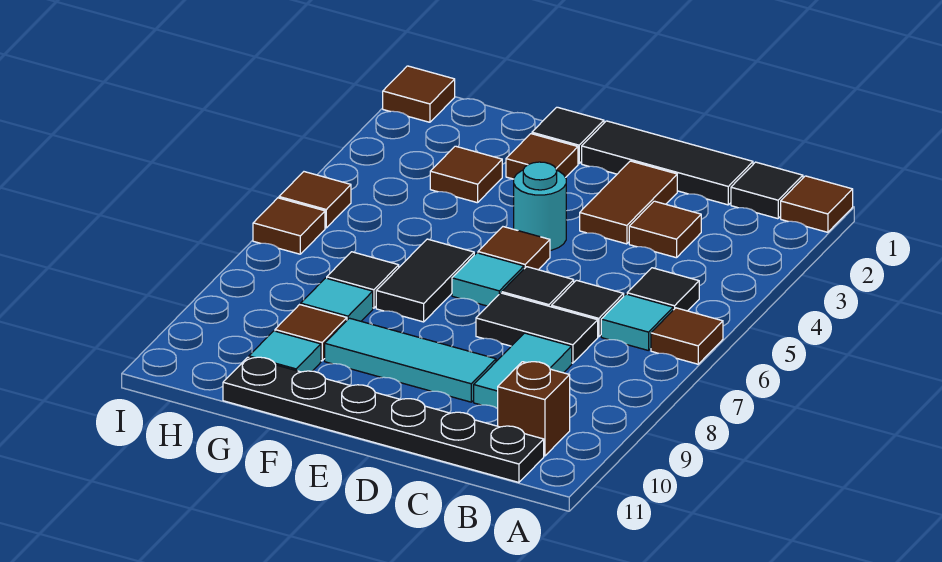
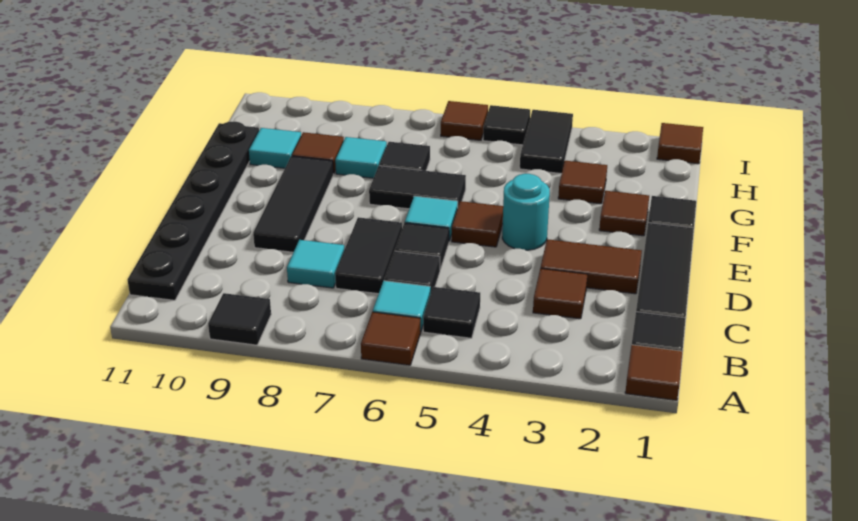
none -> black tile A9 level 1
brown brick B10 level 1 -> none
cyan tile C8:C9 level 1 -> cyan tile C8 level 1
cyan tile D9:F9 level 1 -> black tile D9:F9 level 1
none -> black tile H4:I4 level 1
brown tile I5 level 1 -> black tile I5 level 1

